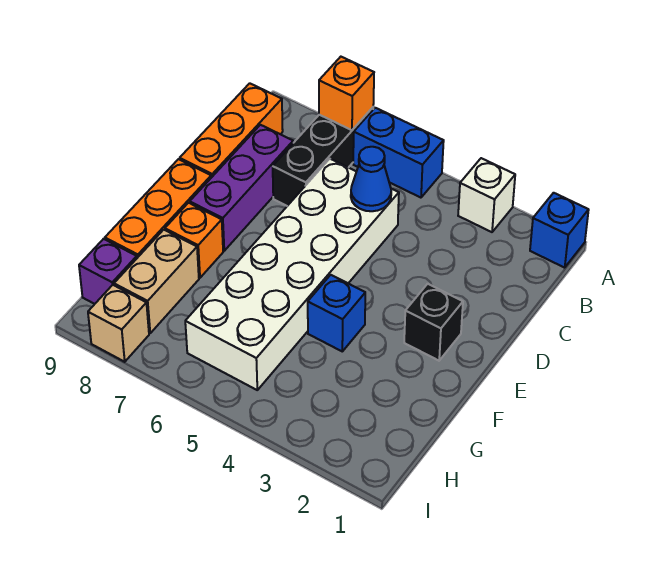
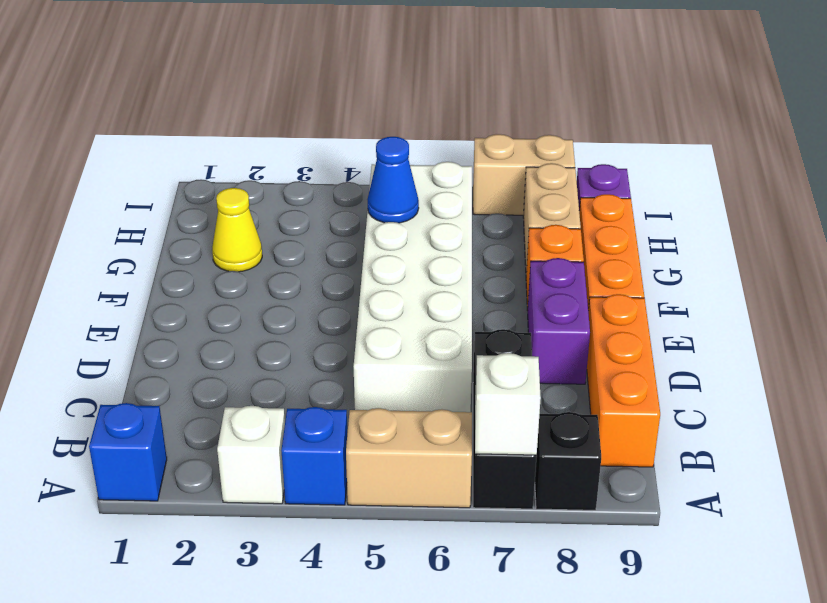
blue brick A5:A6 level 1 -> tan brick A5:A6 level 1
orange brick A7 level 2 -> white brick A7 level 2
blue cone C5 level 2 -> blue cone G5 level 2
purple brick C8:E8 level 1 -> purple brick D8:E8 level 1
black brick E2 level 1 -> black brick A8 level 1
blue brick F4 level 1 -> blue brick A4 level 1
none -> yellow cone G2 level 1
tan brick I8 level 1 -> tan brick I7:I8 level 1

